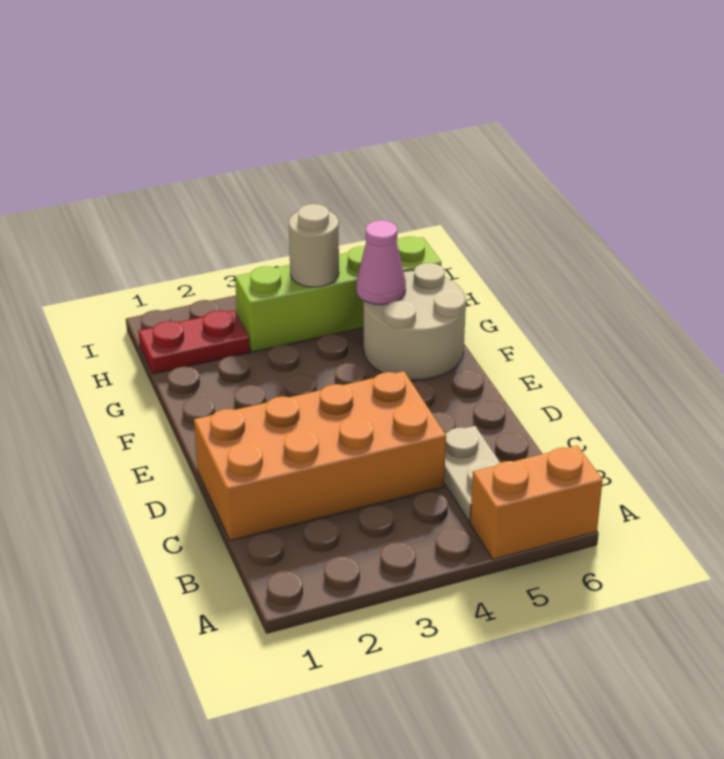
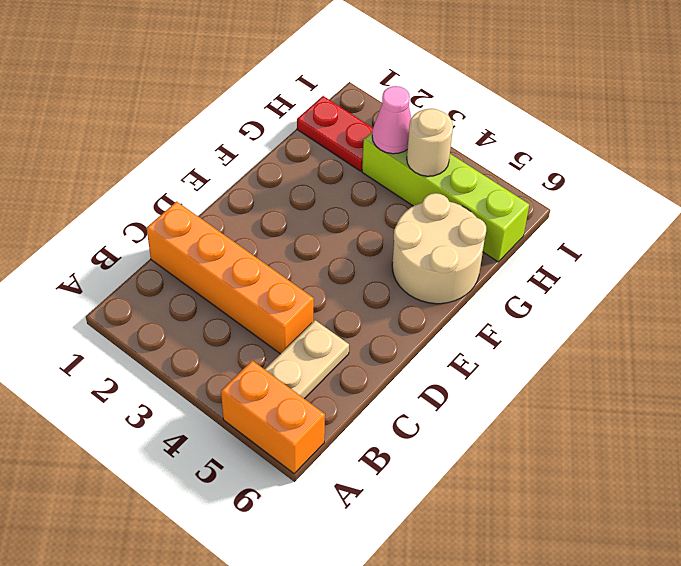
orange brick C1:D4 level 1 -> orange brick C1:C4 level 1
pink cone G5 level 2 -> pink cone H3 level 2

